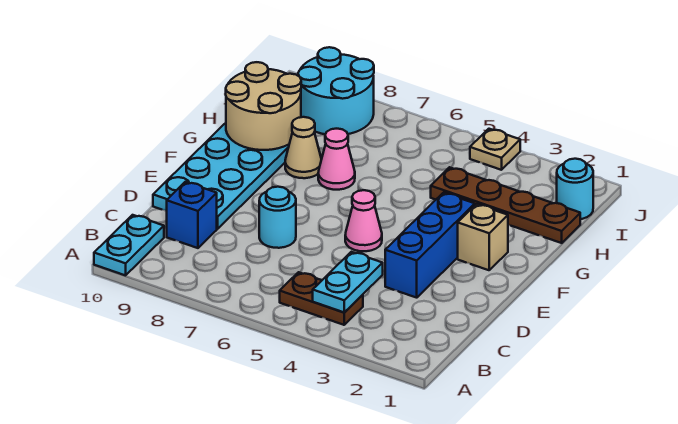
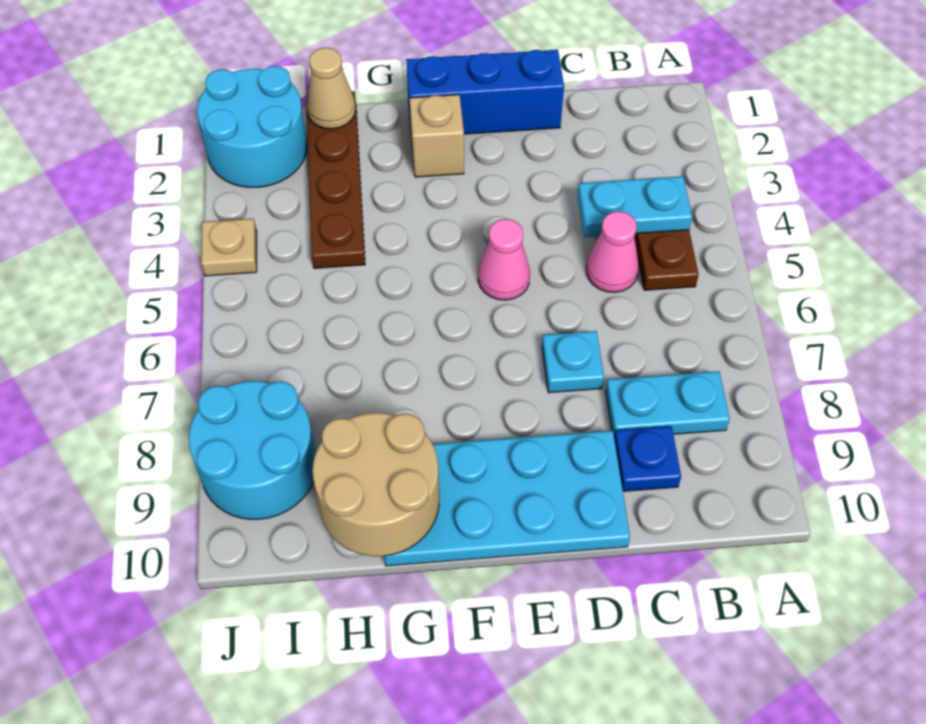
cyan plate A10:B10 level 1 -> cyan plate B8:C8 level 1
blue brick C9 level 1 -> blue plate C9 level 1
blue brick D3:F3 level 1 -> blue brick D1:F1 level 1
cyan round brick D7 level 1 -> cyan plate D7 level 1
pink cone G7 level 1 -> pink cone C5 level 1
tan cone G8 level 1 -> tan cone H1 level 2
cyan round brick I1 level 1 -> cyan round brick I1:J2 level 1

